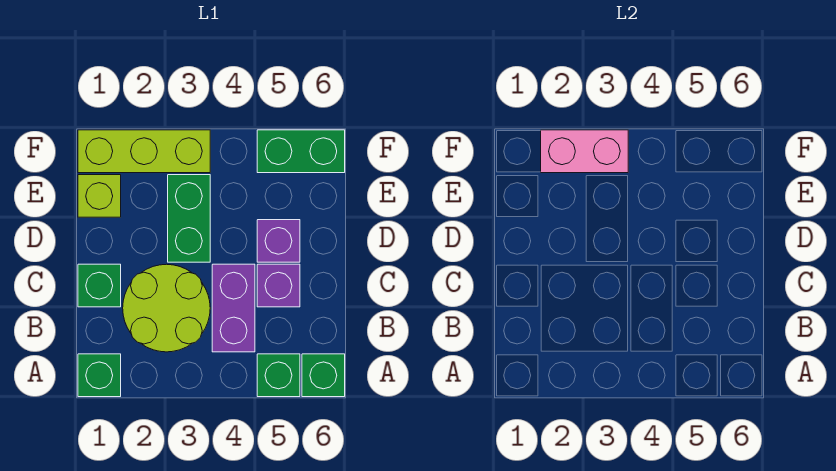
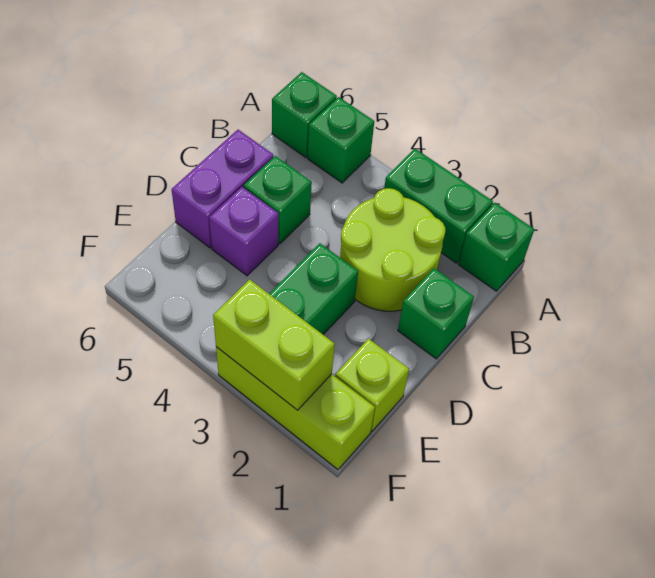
purple brick B4:C4 level 1 -> purple brick C6:D6 level 1
purple brick C5 level 1 -> green brick C5 level 1
pink brick F2:F3 level 2 -> lime brick F2:F3 level 2
green brick F5:F6 level 1 -> green brick A2:A3 level 1

